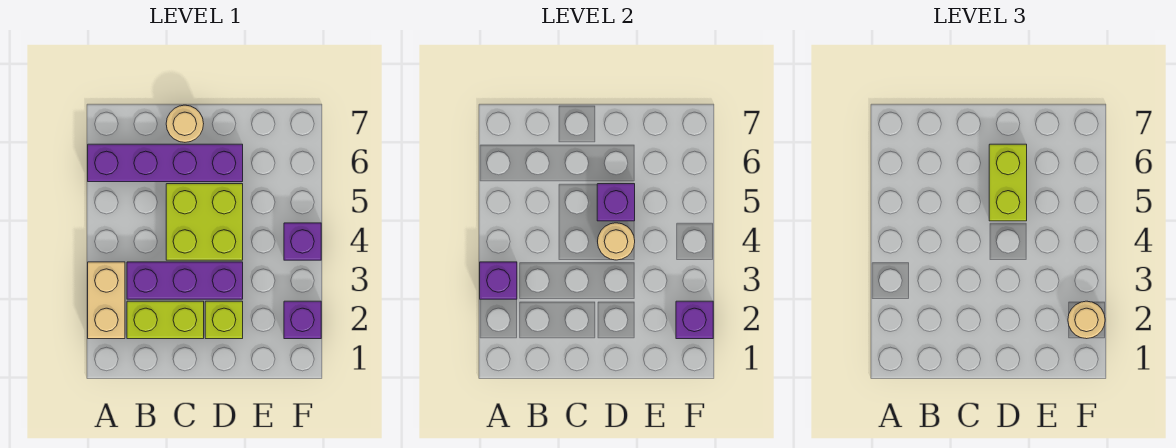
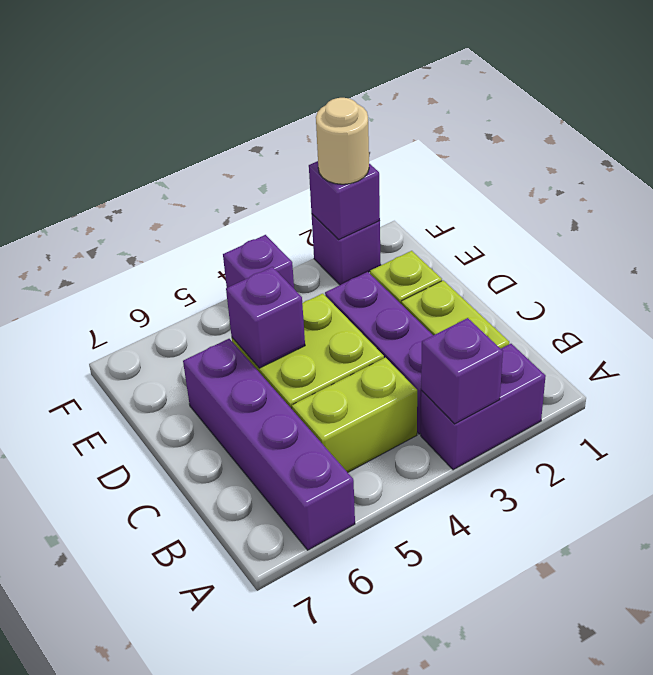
tan brick A2:A3 level 1 -> purple brick A2:A3 level 1
tan round brick C7 level 1 -> none
tan round brick D4 level 2 -> none
lime brick D5:D6 level 3 -> lime brick B4:B5 level 1

